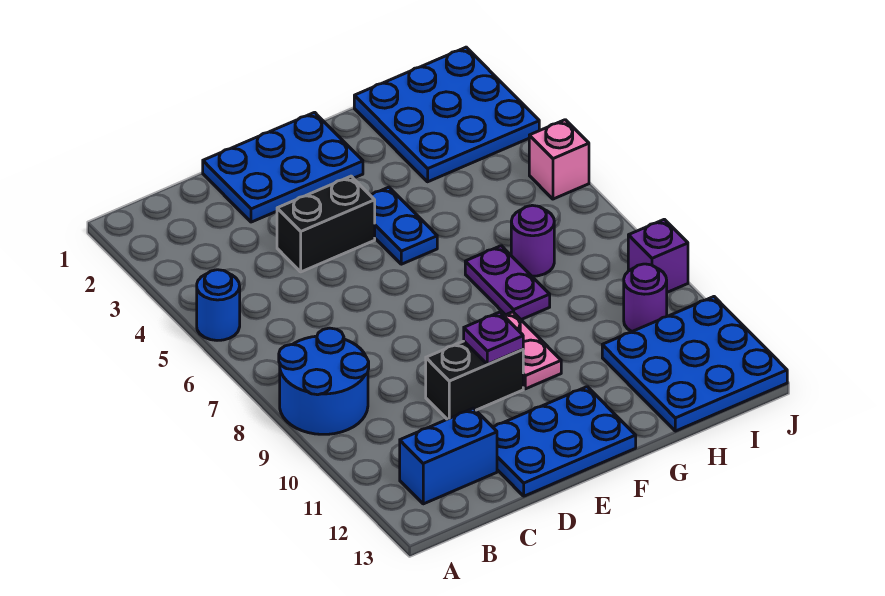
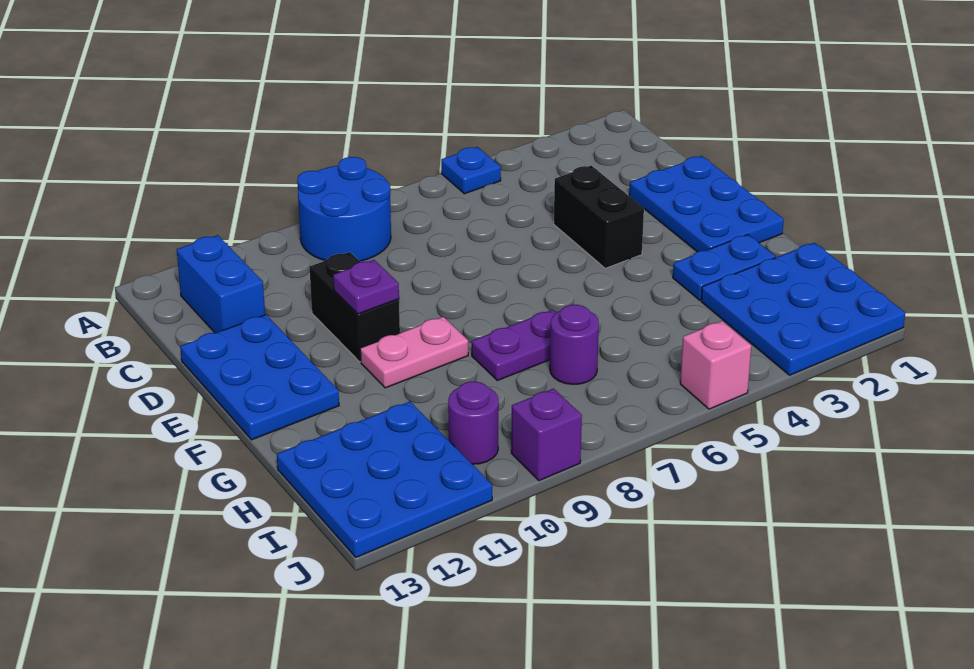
blue round brick A5 level 1 -> blue plate A5 level 1
blue plate F4:F5 level 1 -> blue plate G2:G3 level 1

